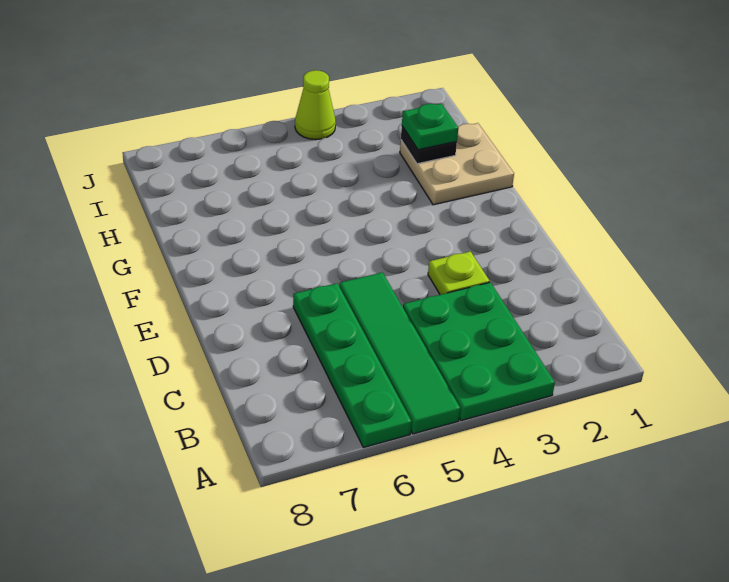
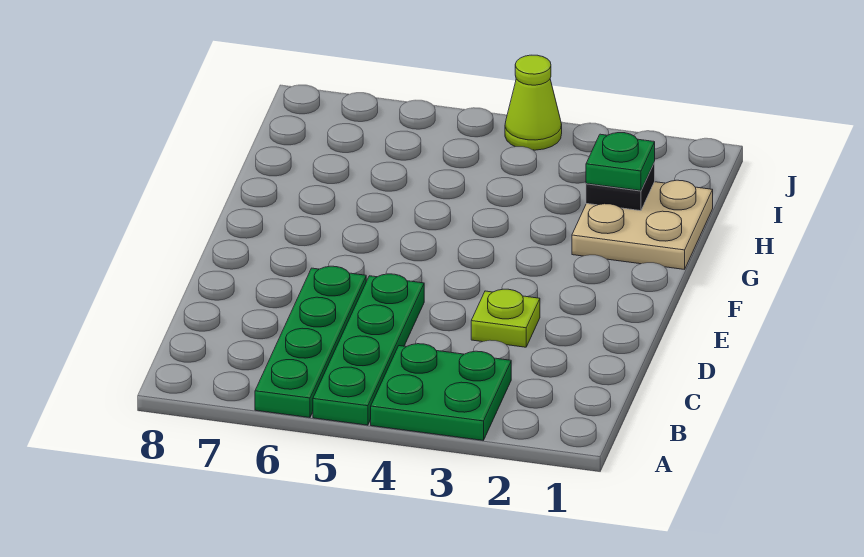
green plate A3:C4 level 1 -> green plate A3:B4 level 1
green tile A5:D5 level 1 -> green plate A5:D5 level 1

